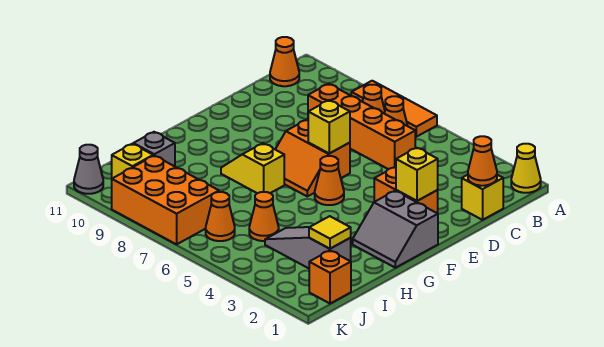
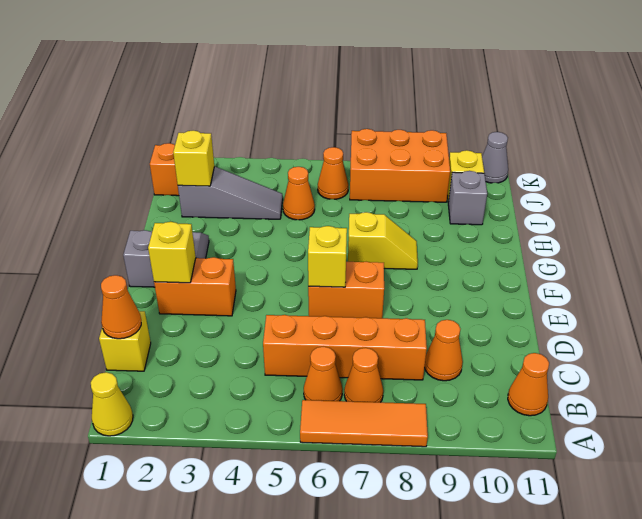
orange cone F5 level 1 -> orange cone C9 level 1
yellow tile I2 level 2 -> yellow brick I2 level 2

